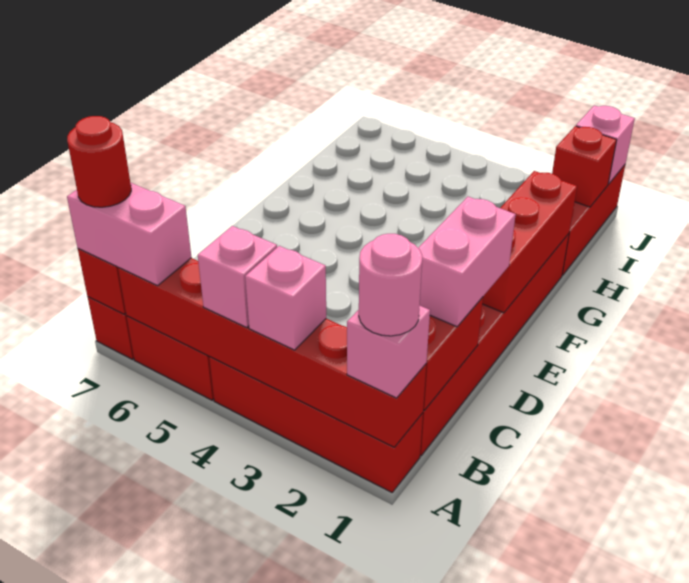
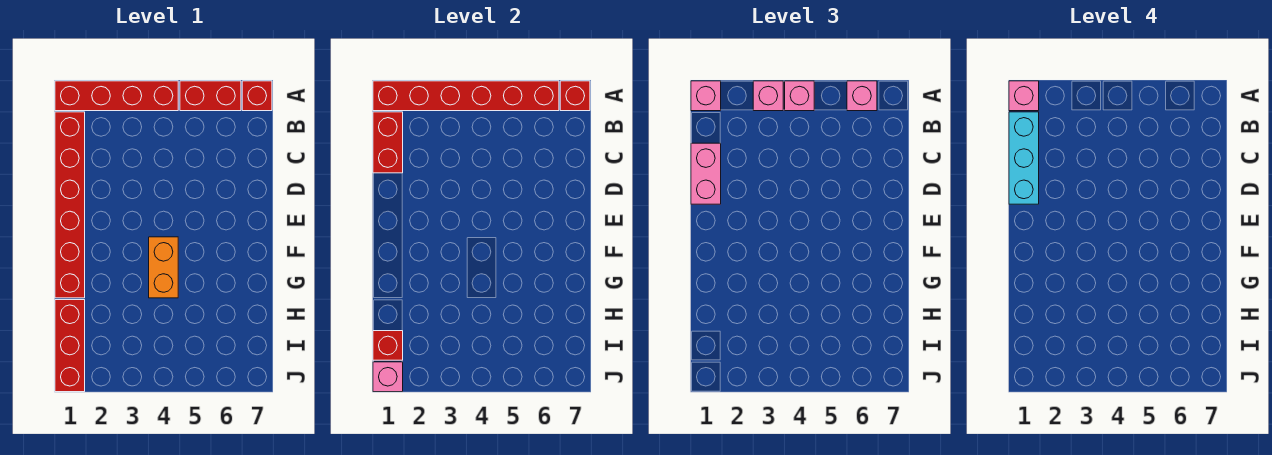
pink round brick A1 level 4 -> pink brick A1 level 4
pink brick A6:A7 level 3 -> pink brick A6 level 3
red round brick A7 level 4 -> none
none -> cyan brick B1:D1 level 4
red brick E1:G1 level 2 -> none
none -> orange brick F4:G4 level 1

